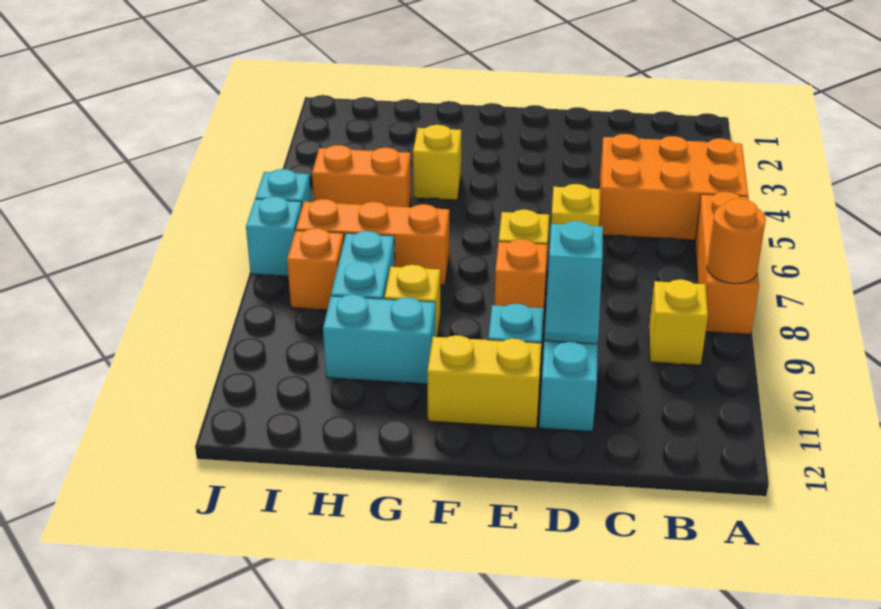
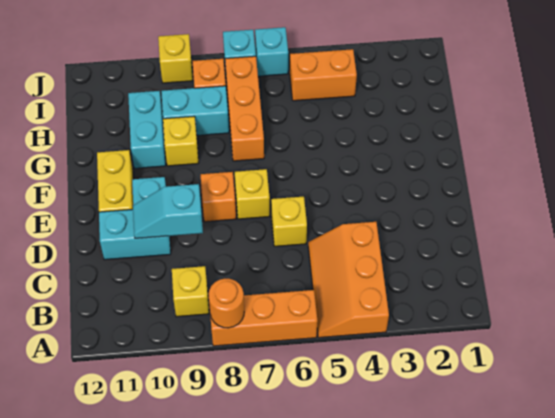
orange brick A4:C5 level 1 -> orange slope A4:C5 level 1 top 4
yellow brick G4 level 1 -> yellow brick J9 level 1
orange brick H5:I5 level 1 -> orange brick I4:I5 level 1

